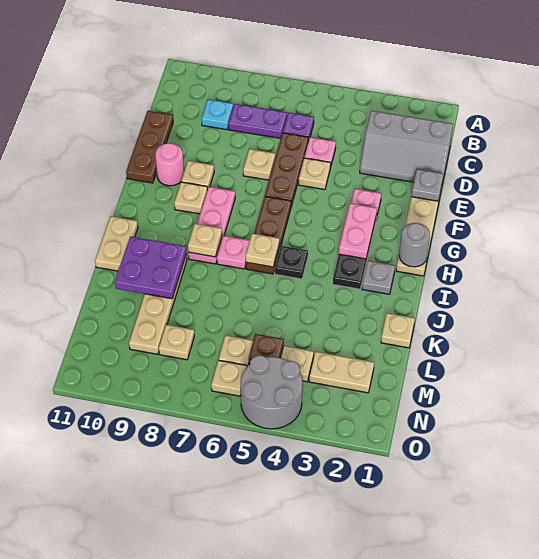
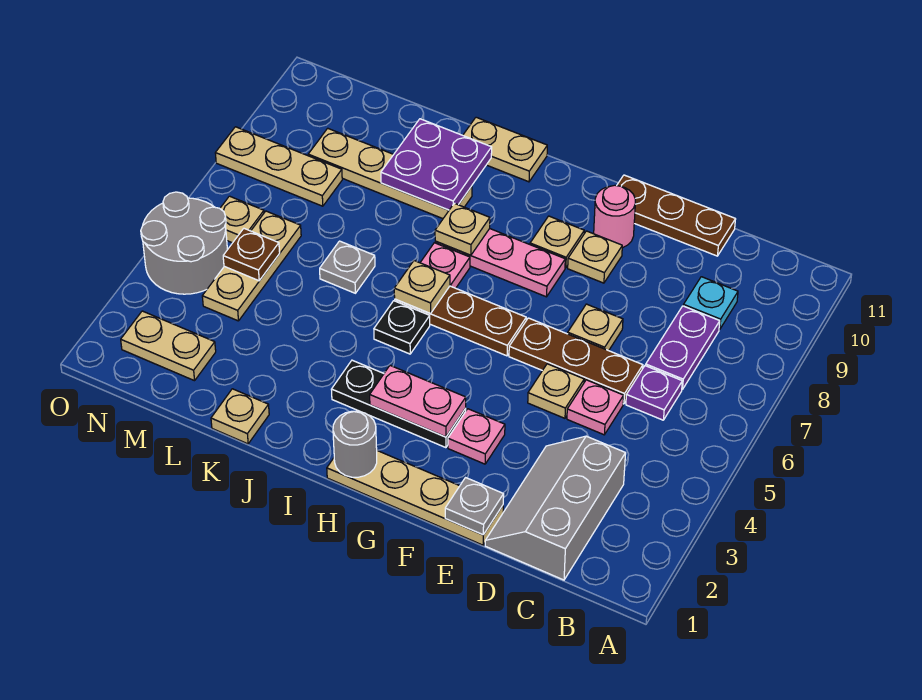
grey plate I2 level 1 -> grey plate K6 level 1
tan plate M2:M3 level 1 -> tan plate M2:N2 level 1
tan plate M8 level 1 -> tan plate M8:O8 level 1

